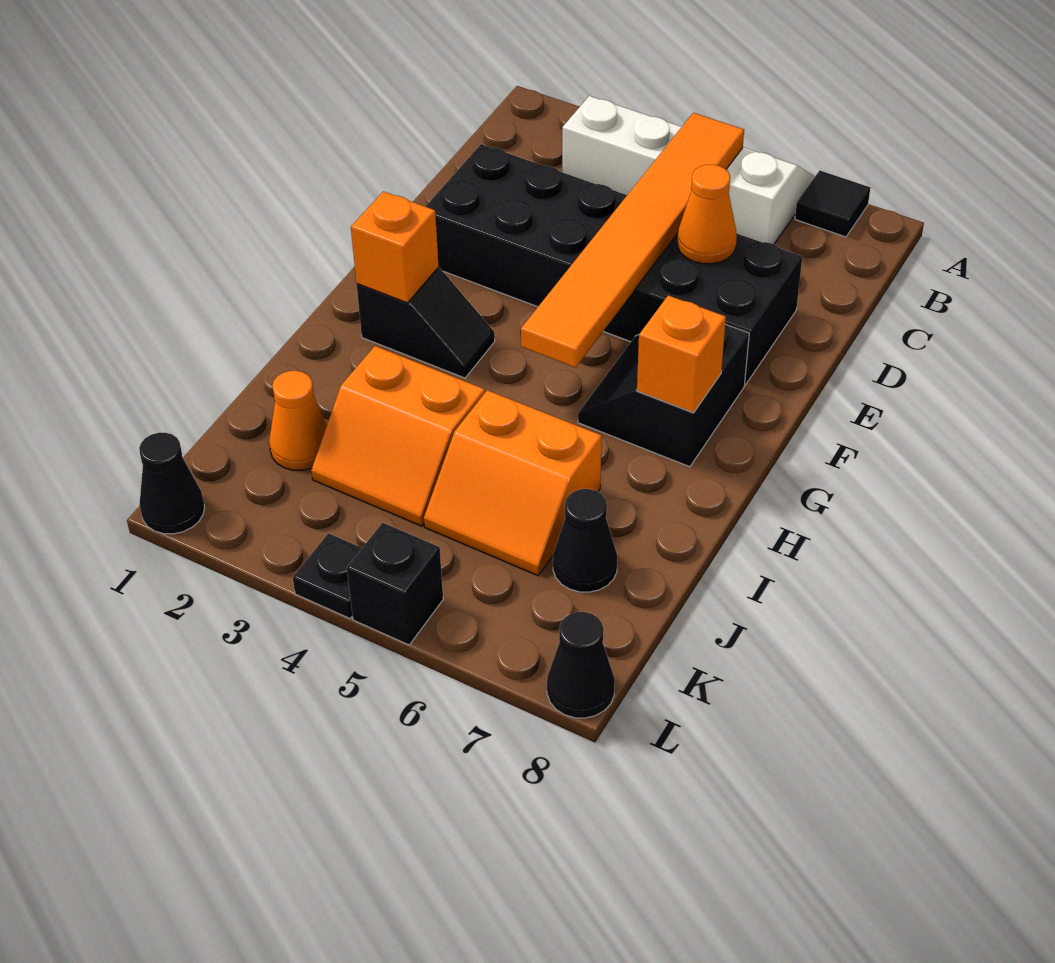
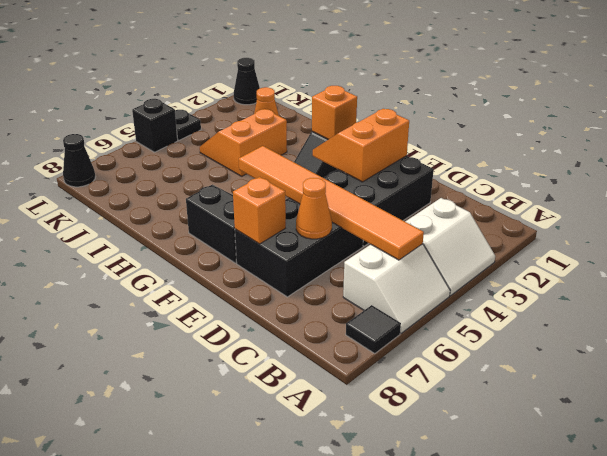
orange brick G7 level 2 -> orange brick E7 level 2
orange slope I5:J6 level 1 top I -> orange slope E2:F3 level 2 top E
black cone J7 level 1 -> none

